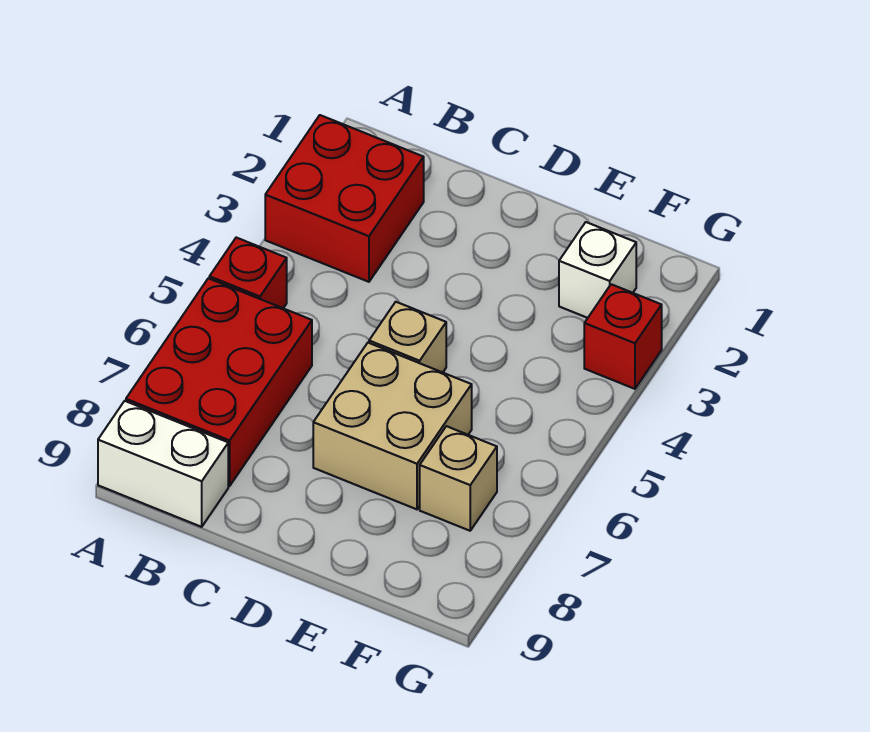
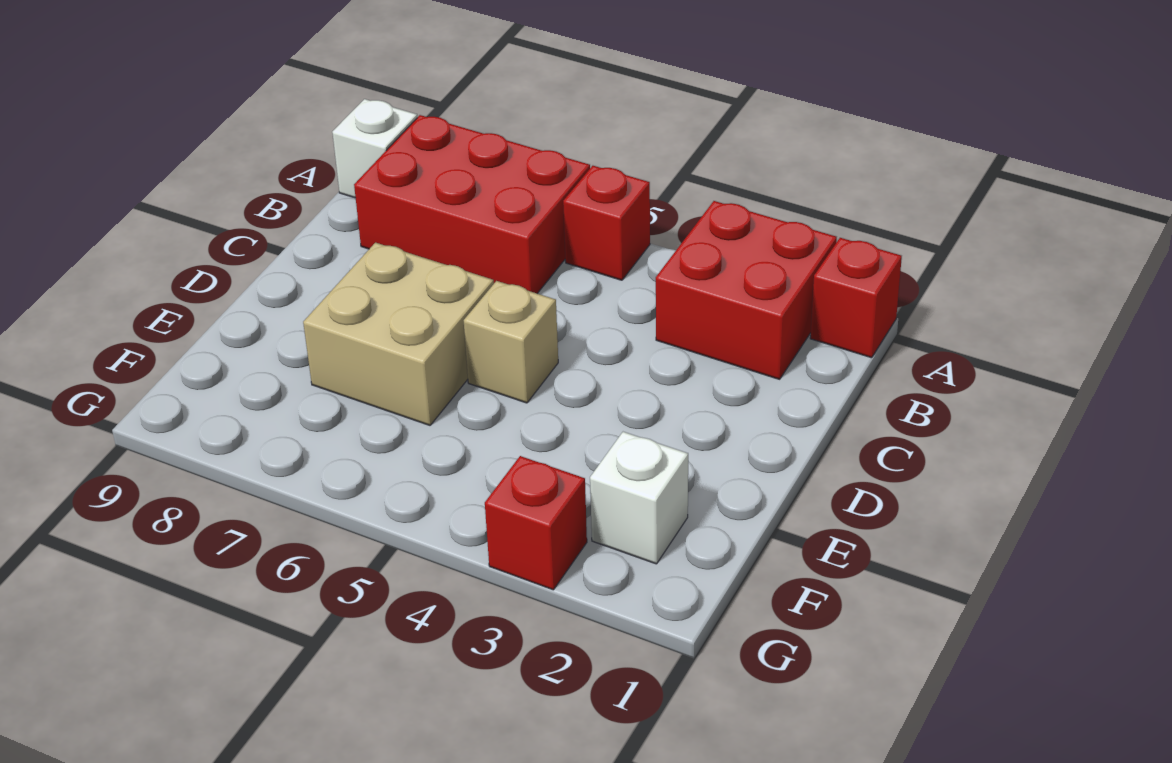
none -> red brick A1 level 1
white brick A9:B9 level 1 -> white brick A9 level 1
tan brick F7 level 1 -> none

